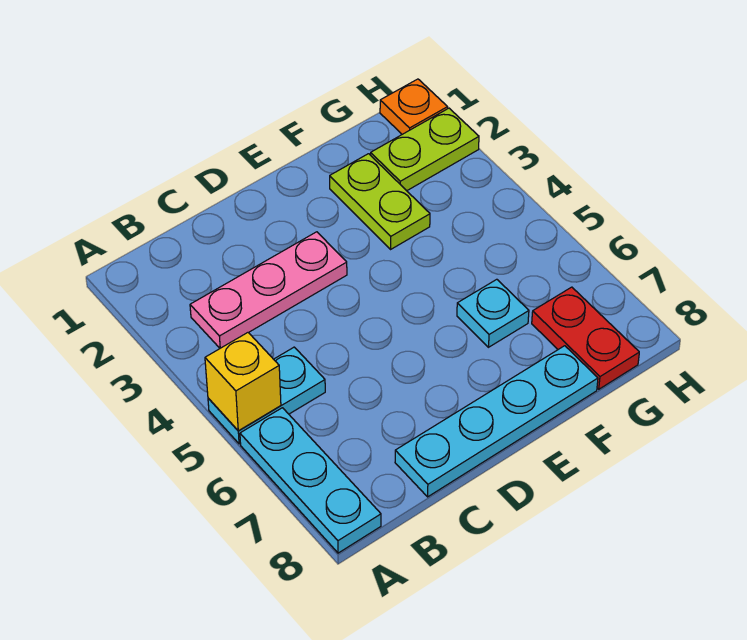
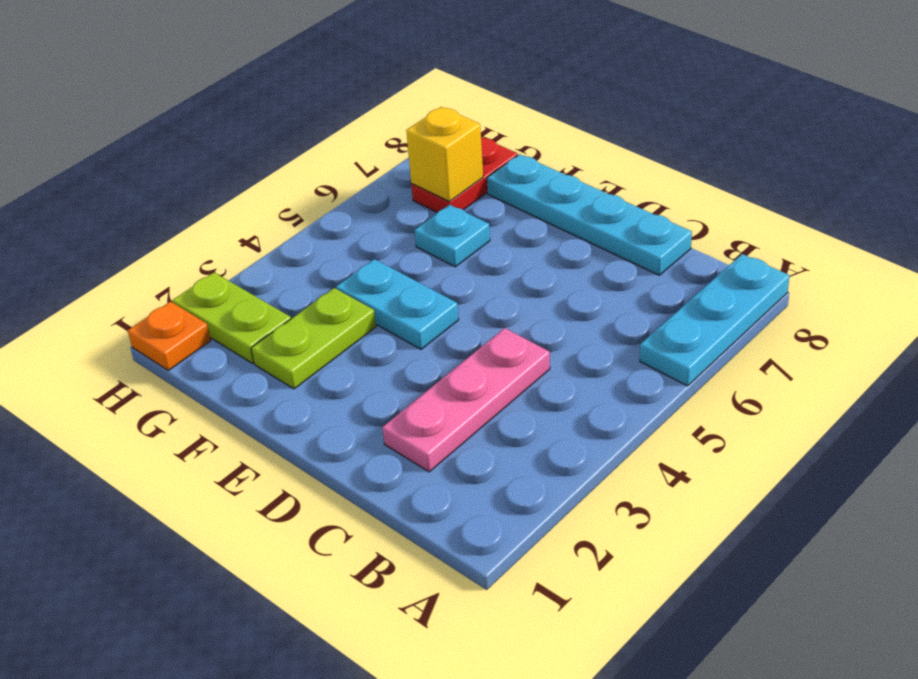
cyan plate A5:B5 level 1 -> cyan plate E4:F4 level 1
yellow brick A5 level 2 -> yellow brick G7 level 2
pink plate B3:D3 level 1 -> pink plate C2:C4 level 1

